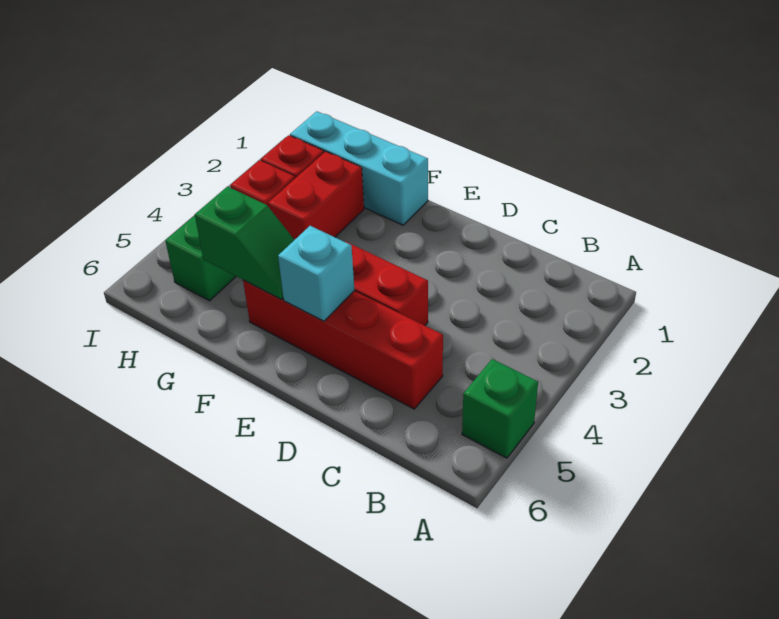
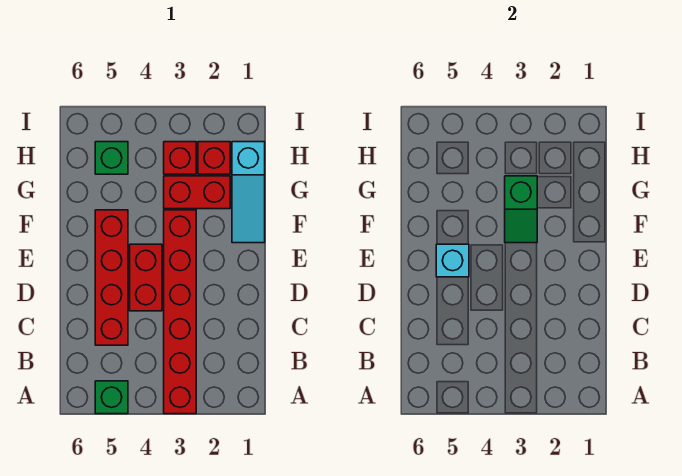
none -> red brick A3:F3 level 1
cyan brick F1:H1 level 1 -> cyan slope F1:H1 level 1 top H
green slope F5:G5 level 2 top G -> green slope F3:G3 level 2 top G

